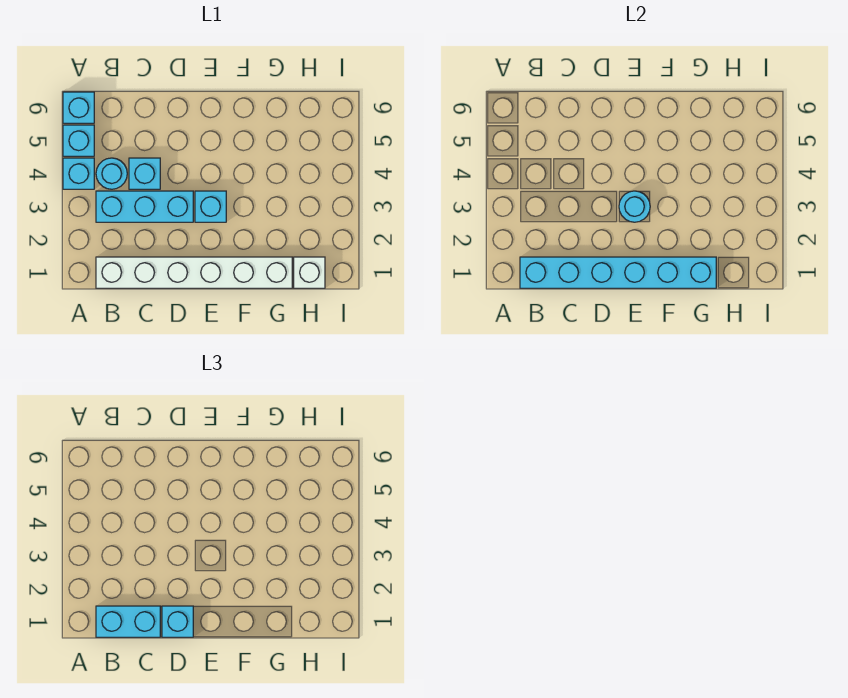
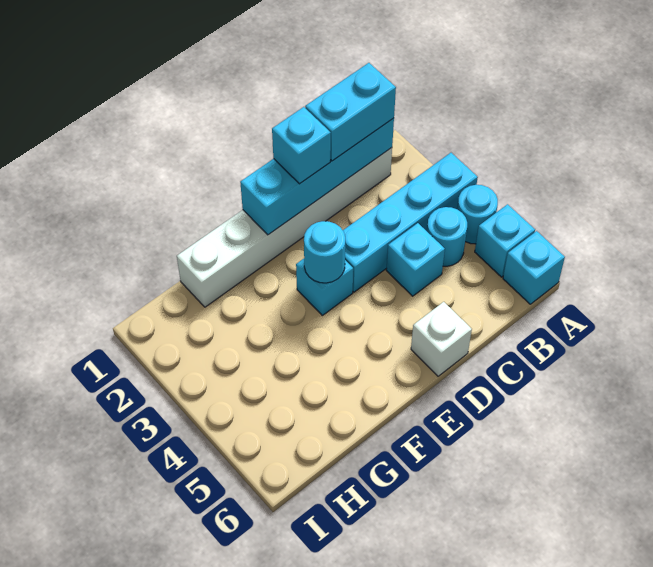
cyan brick A4 level 1 -> cyan round brick A4 level 1
cyan brick B1:G1 level 2 -> cyan brick B1:E1 level 2
cyan brick B3:D3 level 1 -> cyan brick A3:D3 level 1
white brick H1 level 1 -> white brick D6 level 1

